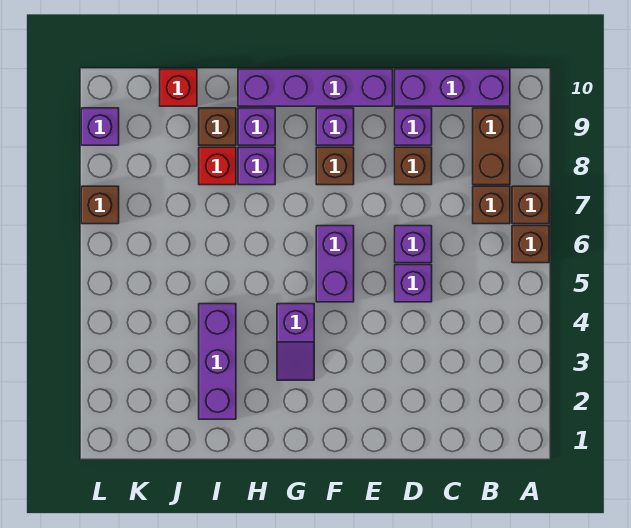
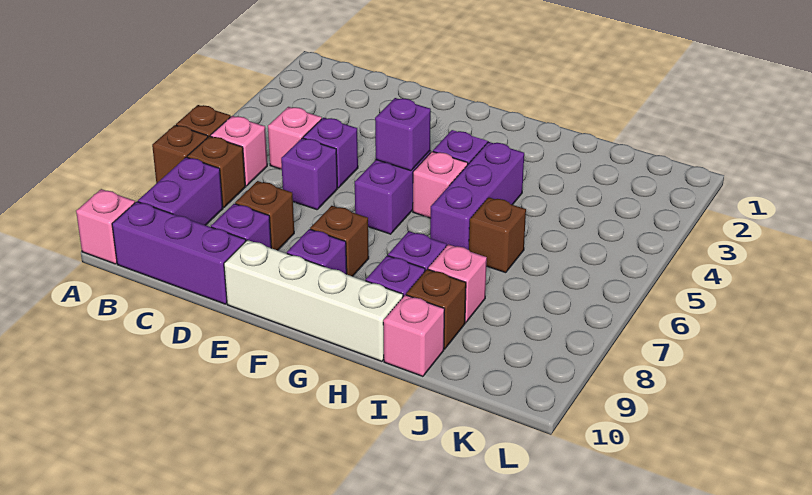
none -> pink brick A10 level 1
none -> pink brick B6 level 1
brown brick B8:B9 level 1 -> purple brick B8:B9 level 1
none -> pink brick C5 level 1
purple brick E10:H10 level 1 -> white brick E10:H10 level 1
none -> pink brick G5 level 1
purple brick I2:I4 level 1 -> purple brick H4:H6 level 1
red brick I8 level 1 -> pink brick I8 level 1
none -> pink brick I10 level 1
red brick J10 level 1 -> none
brown brick L7 level 1 -> brown brick I6 level 1
purple brick L9 level 1 -> purple brick F5 level 2

